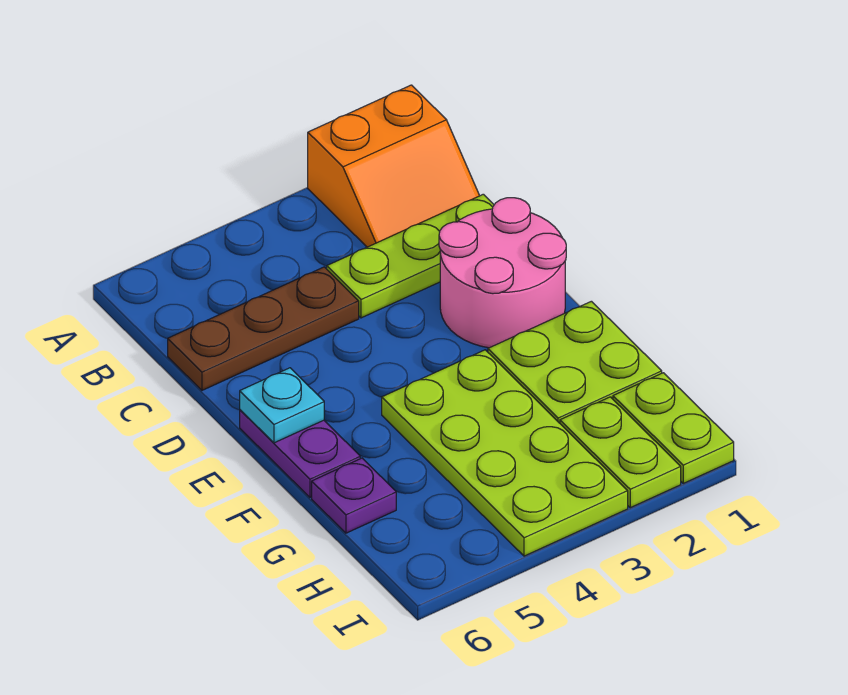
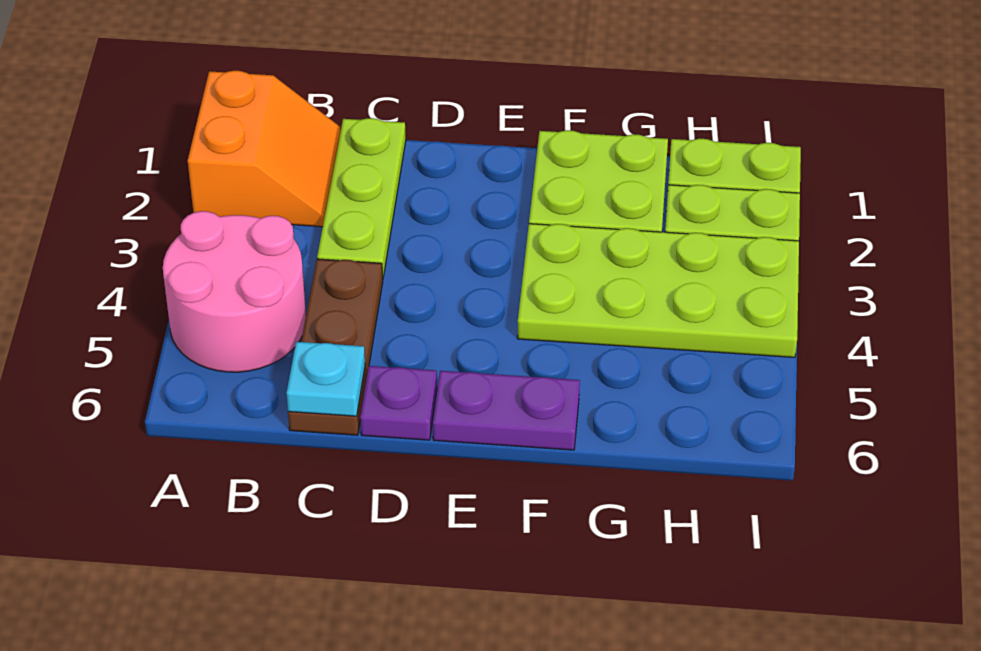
pink round brick D1:E2 level 1 -> pink round brick A4:B5 level 1
cyan plate E6 level 2 -> cyan plate C6 level 2
purple plate G6 level 1 -> purple plate D6 level 1

